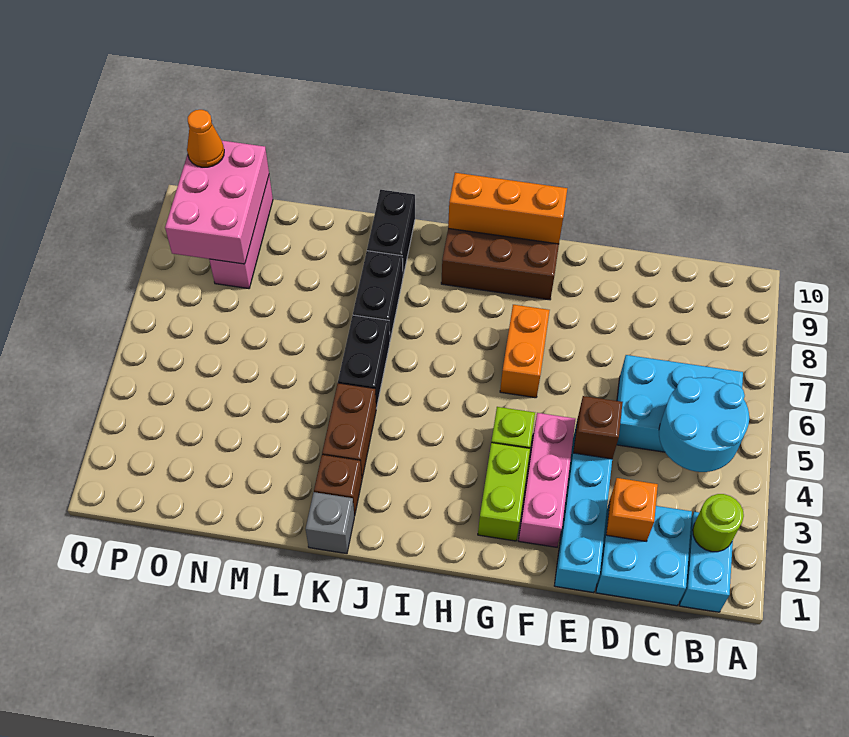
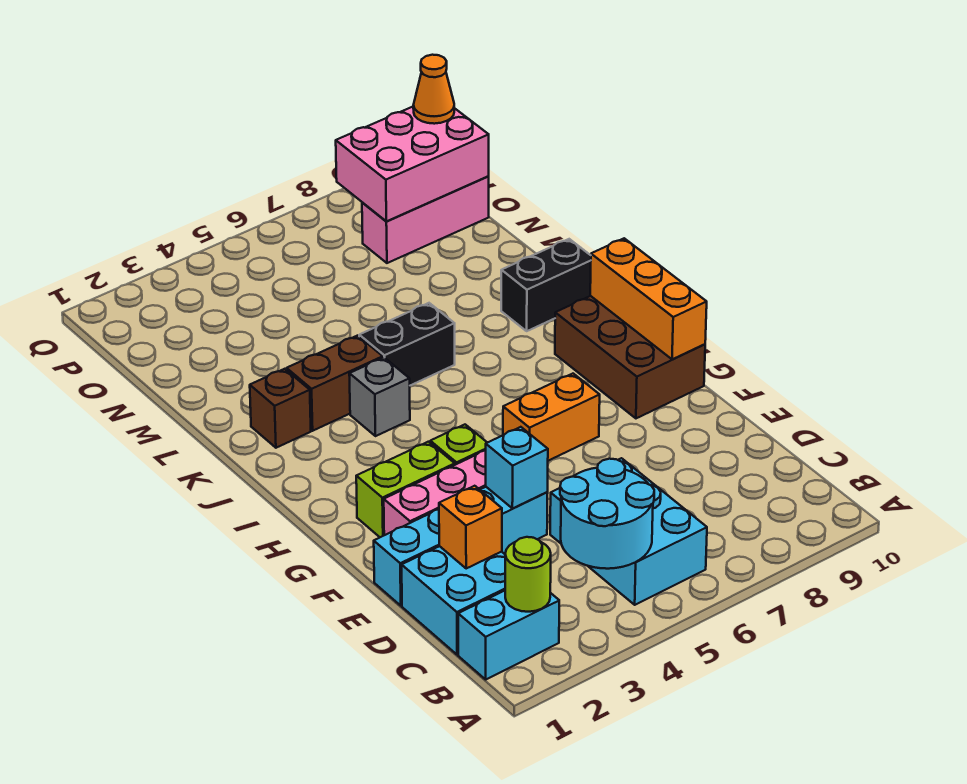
brown brick E4 level 2 -> cyan brick E4 level 2
grey brick K1 level 1 -> grey brick J4 level 1
black brick K7:K8 level 1 -> none

